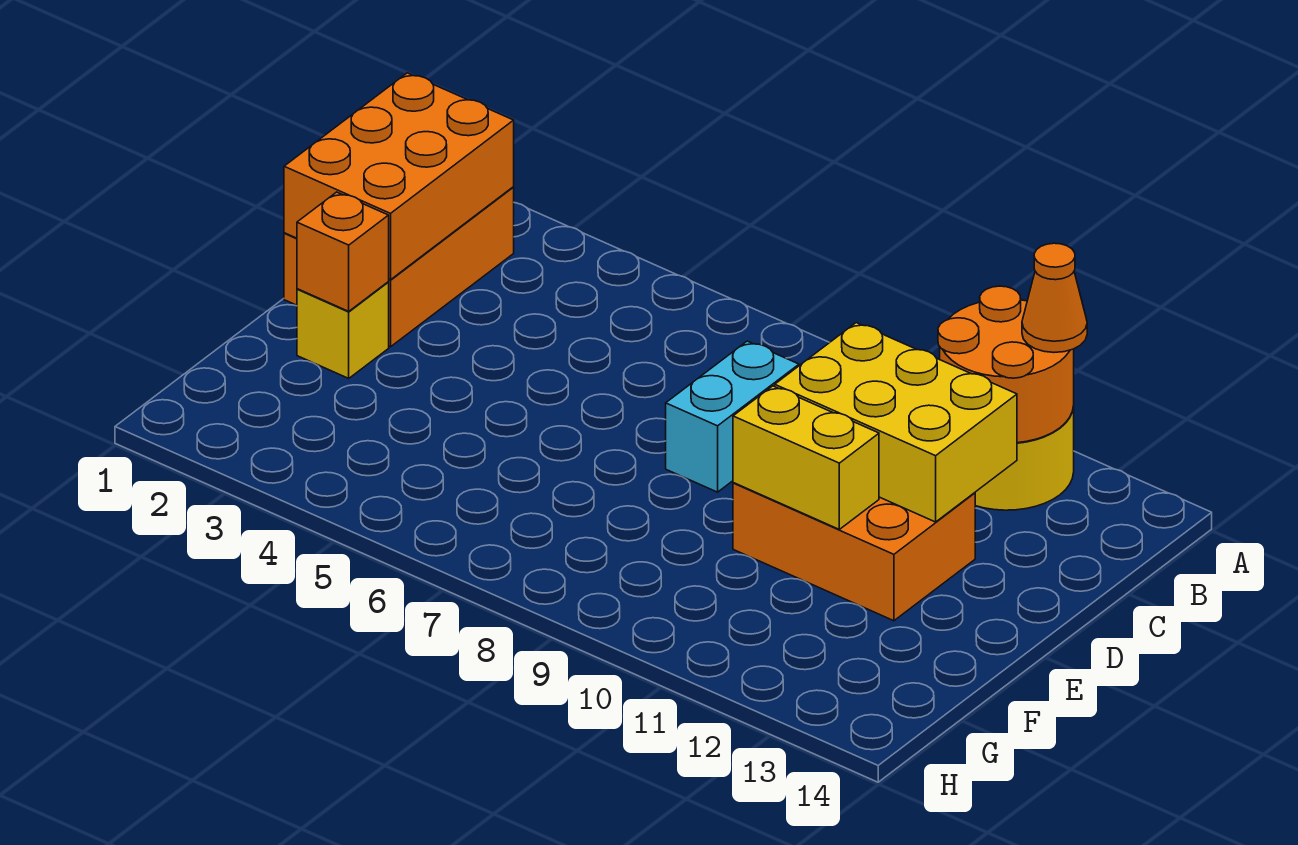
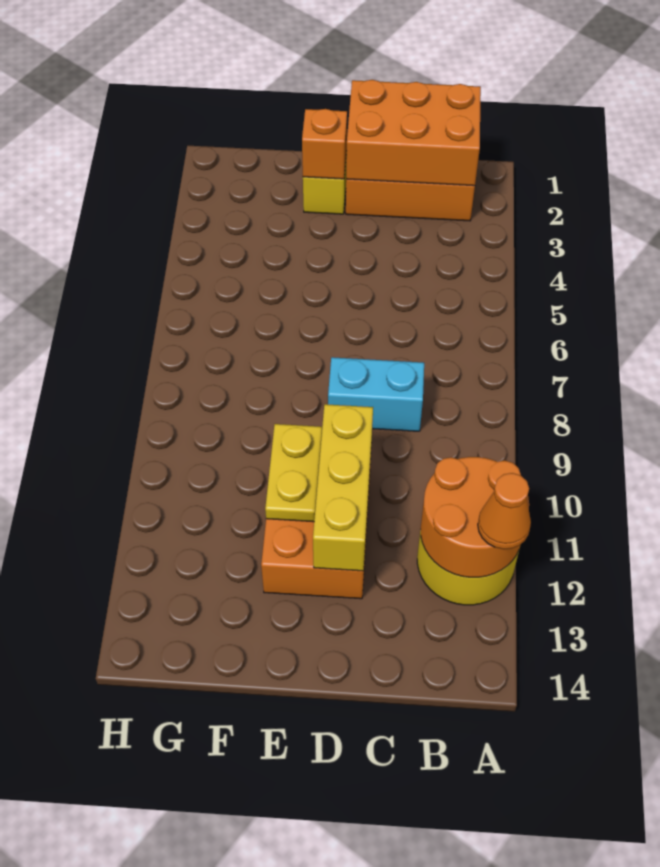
yellow brick C10:D12 level 2 -> yellow brick D10:D12 level 2
yellow brick E10:E11 level 2 -> yellow plate E10:E11 level 2

